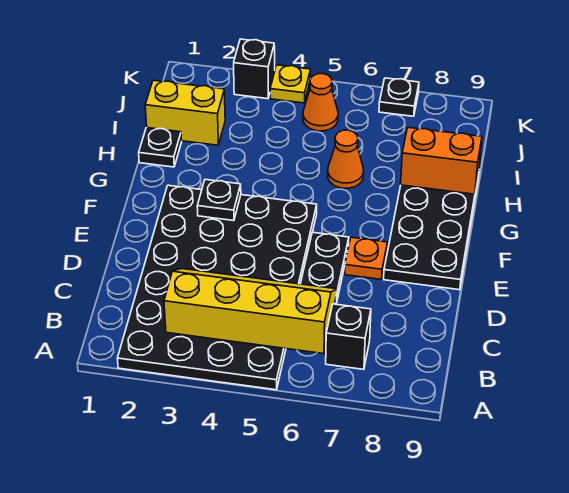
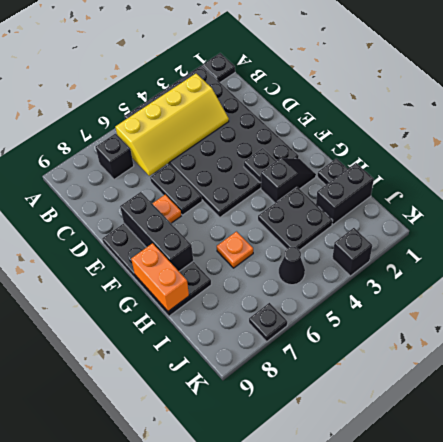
none -> black plate A1 level 1
none -> black brick E8:G8 level 2
none -> black slope G2:G3 level 1 top 3
none -> black plate H3:I4 level 1
orange cone H6 level 1 -> orange plate H6 level 1
orange brick H8:H9 level 2 -> orange brick G9:H9 level 2
yellow brick I1:I2 level 1 -> black brick I1:I2 level 1
orange cone J5 level 1 -> black cone J5 level 1
yellow plate K4 level 1 -> none

